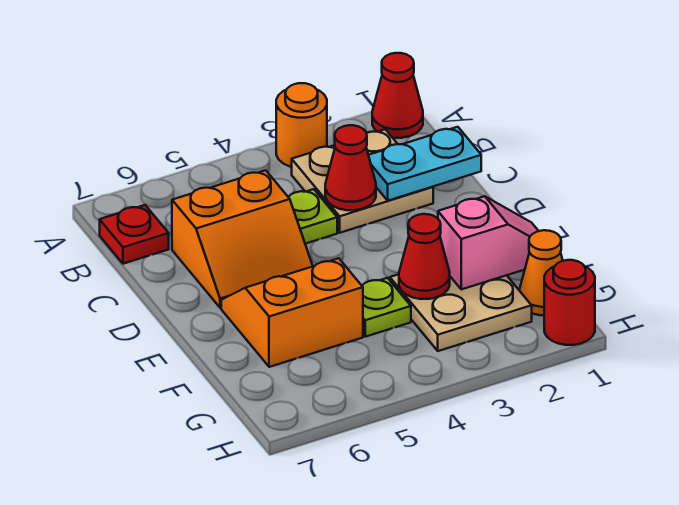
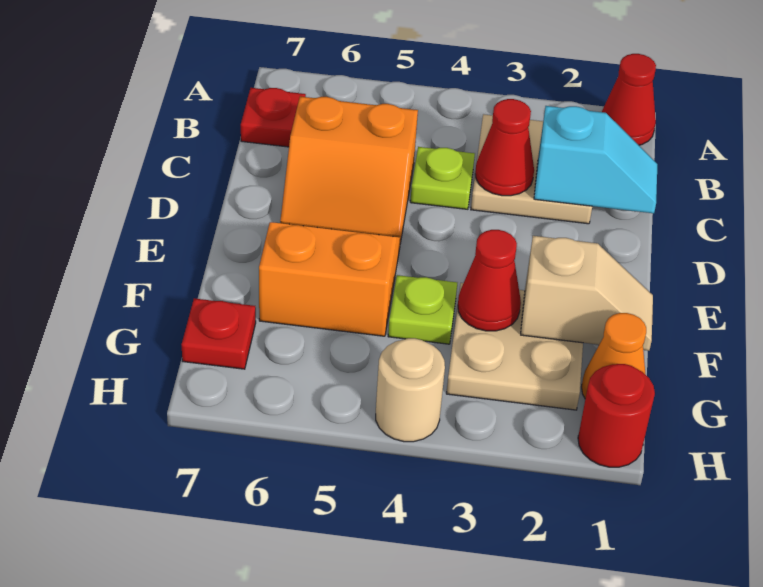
orange round brick A3 level 1 -> none
cyan plate C1:C2 level 2 -> cyan slope C1:C2 level 2 top 2
pink slope F1:F2 level 2 top 2 -> tan slope F1:F2 level 2 top 2
none -> red plate G7 level 1
none -> tan round brick H4 level 1

